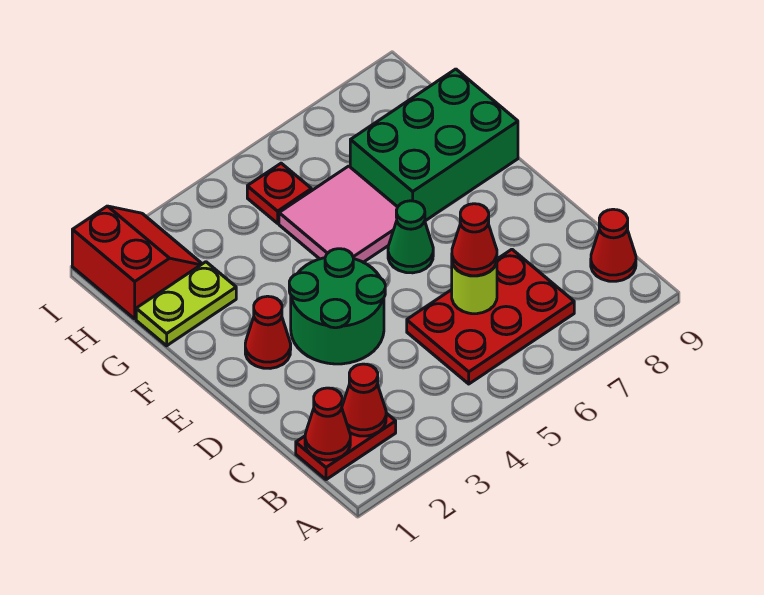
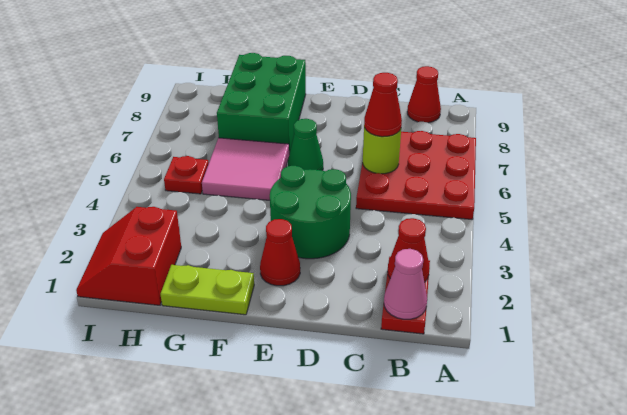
red cone B1 level 2 -> pink cone B1 level 2
red plate B5:C7 level 1 -> red plate A5:C7 level 1
lime plate G1:G2 level 1 -> lime plate F1:G1 level 1
red slope H1:I2 level 1 top 1 -> red slope H1:I2 level 1 top H

